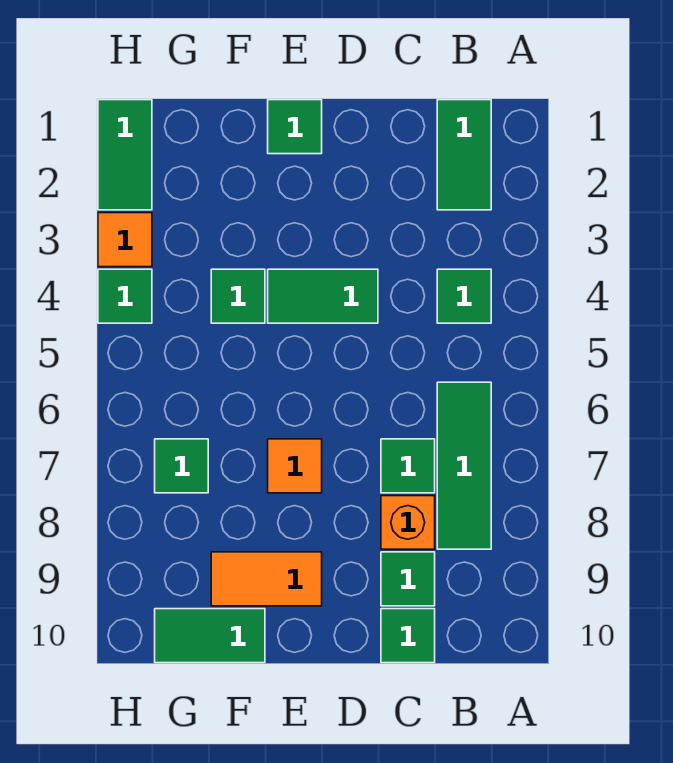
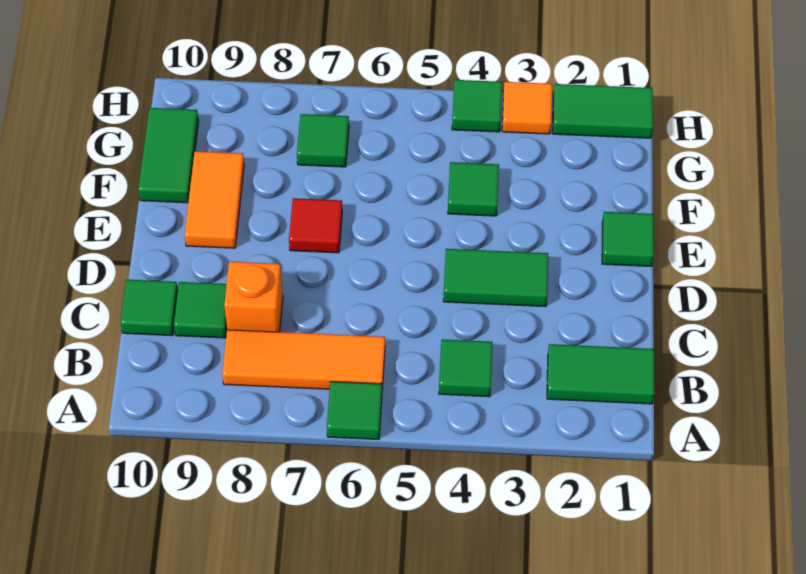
green tile B6:B8 level 1 -> orange tile B6:B8 level 1
green tile C7 level 1 -> green tile A6 level 1
green tile D4:E4 level 1 -> green tile D3:D4 level 1
orange tile E7 level 1 -> red tile E7 level 1

